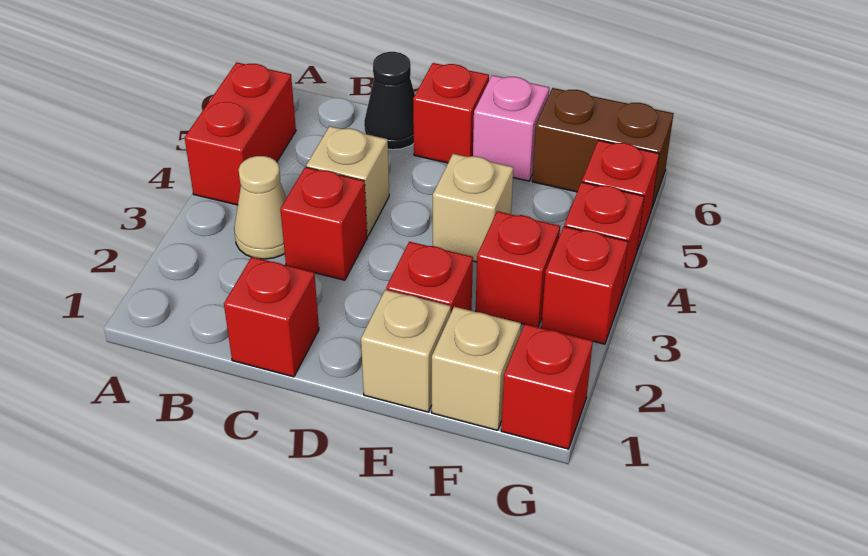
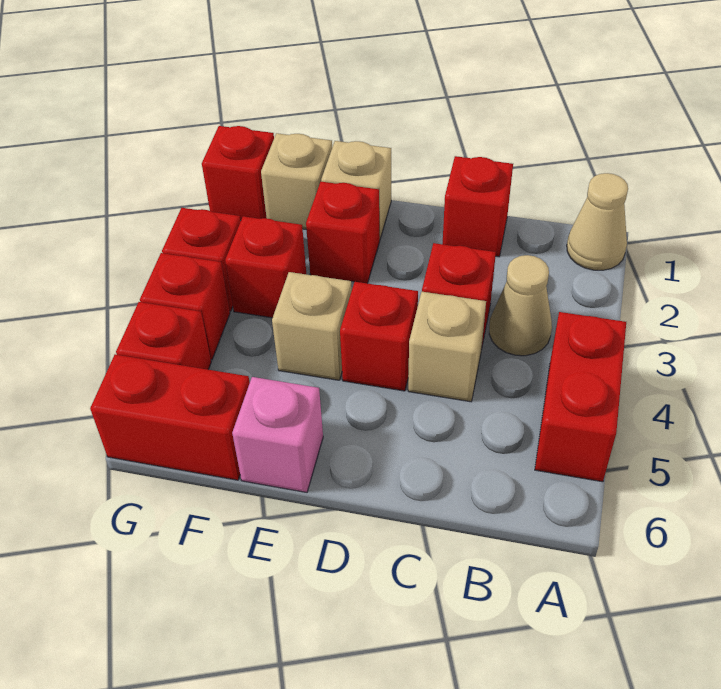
none -> tan cone A1 level 1
black cone C6 level 1 -> none
red brick D6 level 1 -> red brick D4 level 1
brown brick F6:G6 level 1 -> red brick F6:G6 level 1

